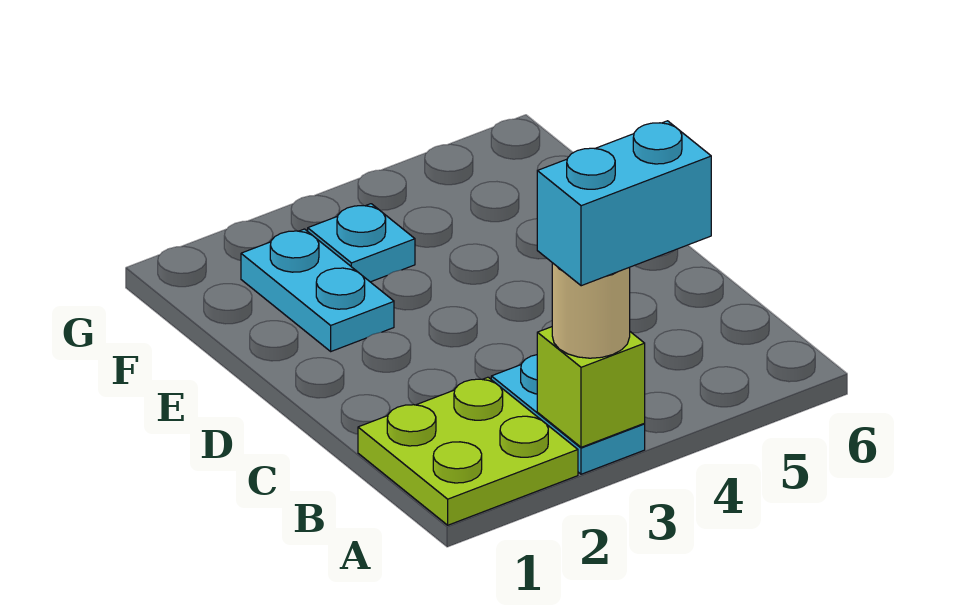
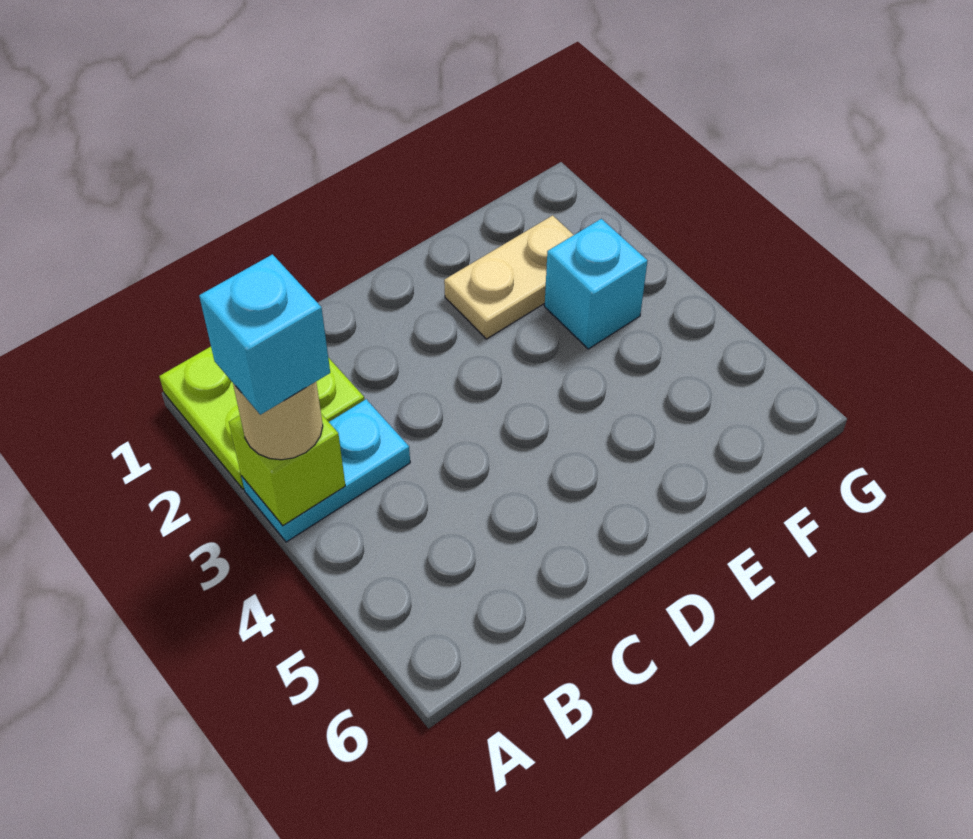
cyan brick A3:A4 level 4 -> cyan brick A3 level 4
cyan plate E2:F2 level 1 -> tan plate E2:F2 level 1
cyan plate F3 level 1 -> cyan brick F3 level 1

